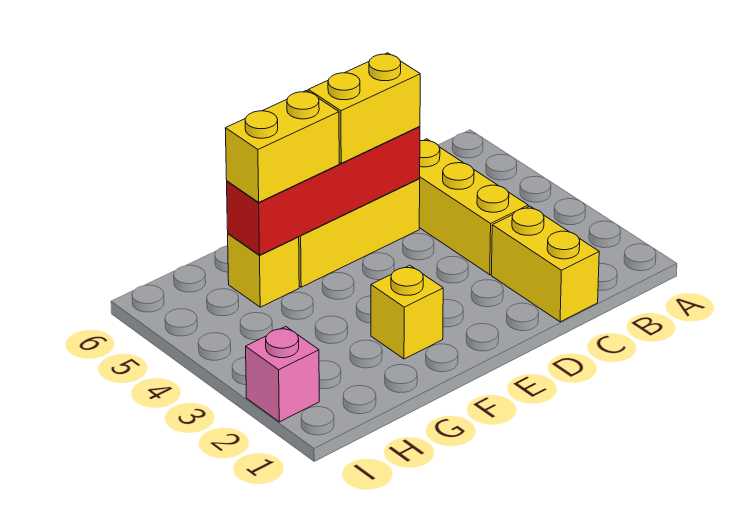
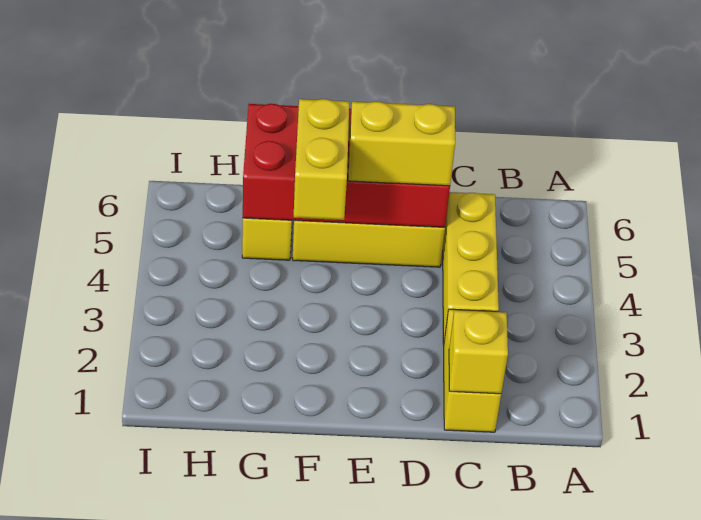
red brick D5:G5 level 2 -> red brick D5:G6 level 2
yellow brick F2 level 1 -> yellow brick C1 level 2
yellow brick F5:G5 level 3 -> yellow brick F4:F5 level 3
pink brick I2 level 1 -> none

